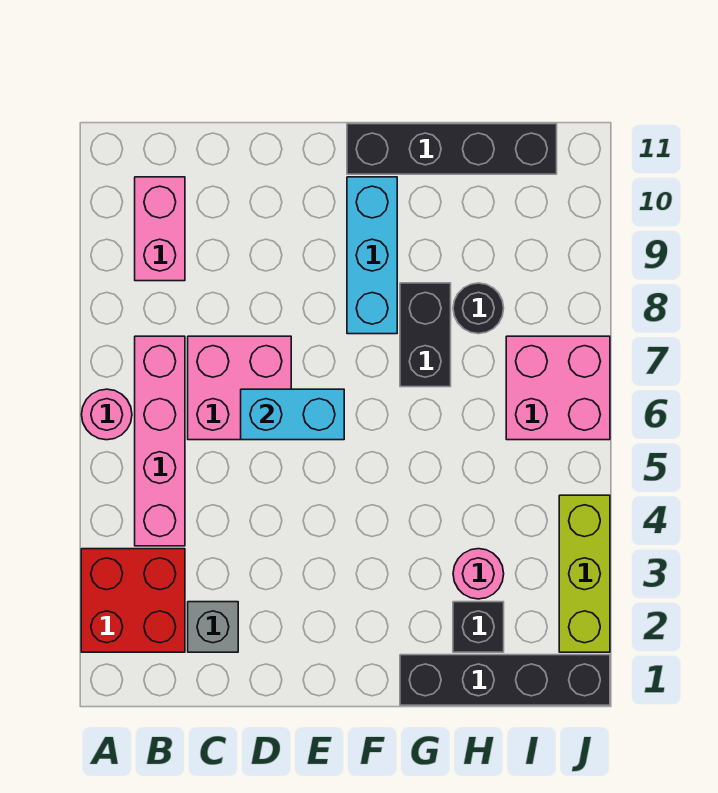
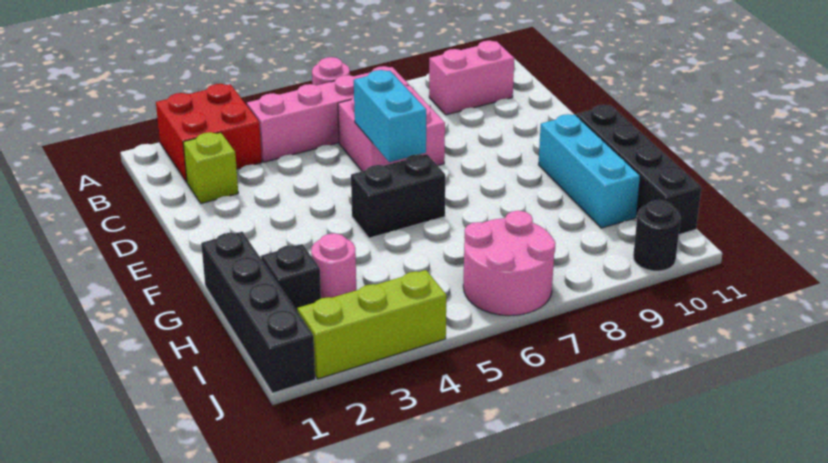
grey brick C2 level 1 -> lime brick C2 level 1
cyan brick F8:F10 level 1 -> cyan brick F10:H10 level 1
black brick G7:G8 level 1 -> black brick F5:F6 level 1
black round brick H8 level 1 -> black round brick J10 level 1
pink brick I6:J7 level 1 -> pink round brick I6:J7 level 1

